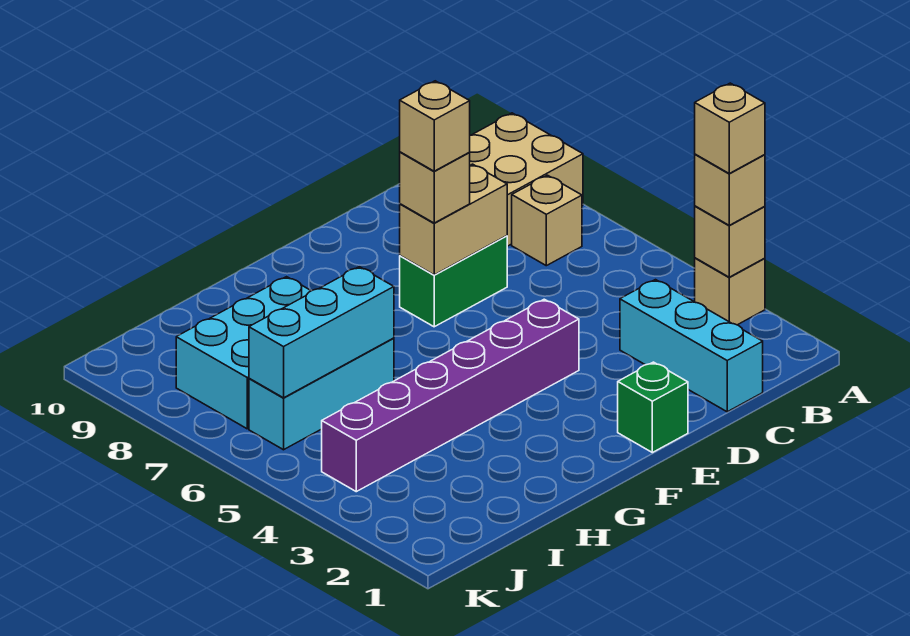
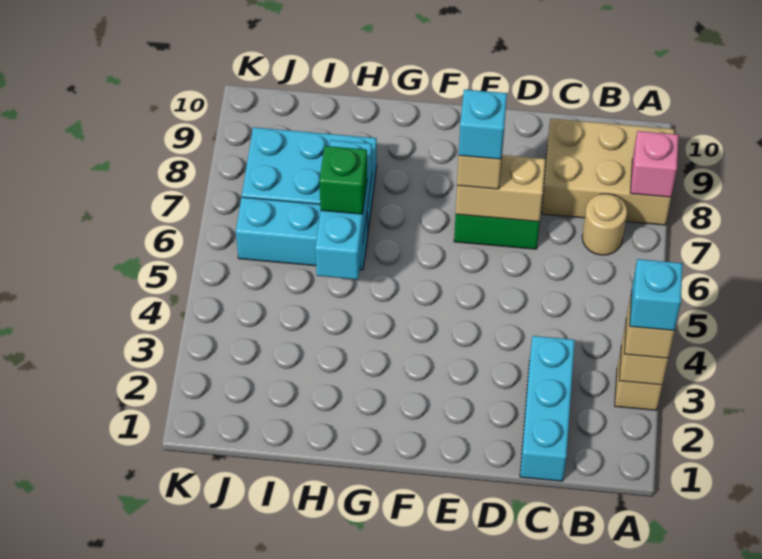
tan brick A3 level 4 -> cyan brick A3 level 4
none -> pink brick A8 level 2
tan brick B7 level 1 -> tan round brick B7 level 1
green brick E1 level 1 -> green brick H6 level 3
purple brick E4:J4 level 1 -> none
tan brick E7 level 4 -> cyan brick E7 level 4
cyan brick H6:J6 level 2 -> cyan brick H5:H7 level 2

